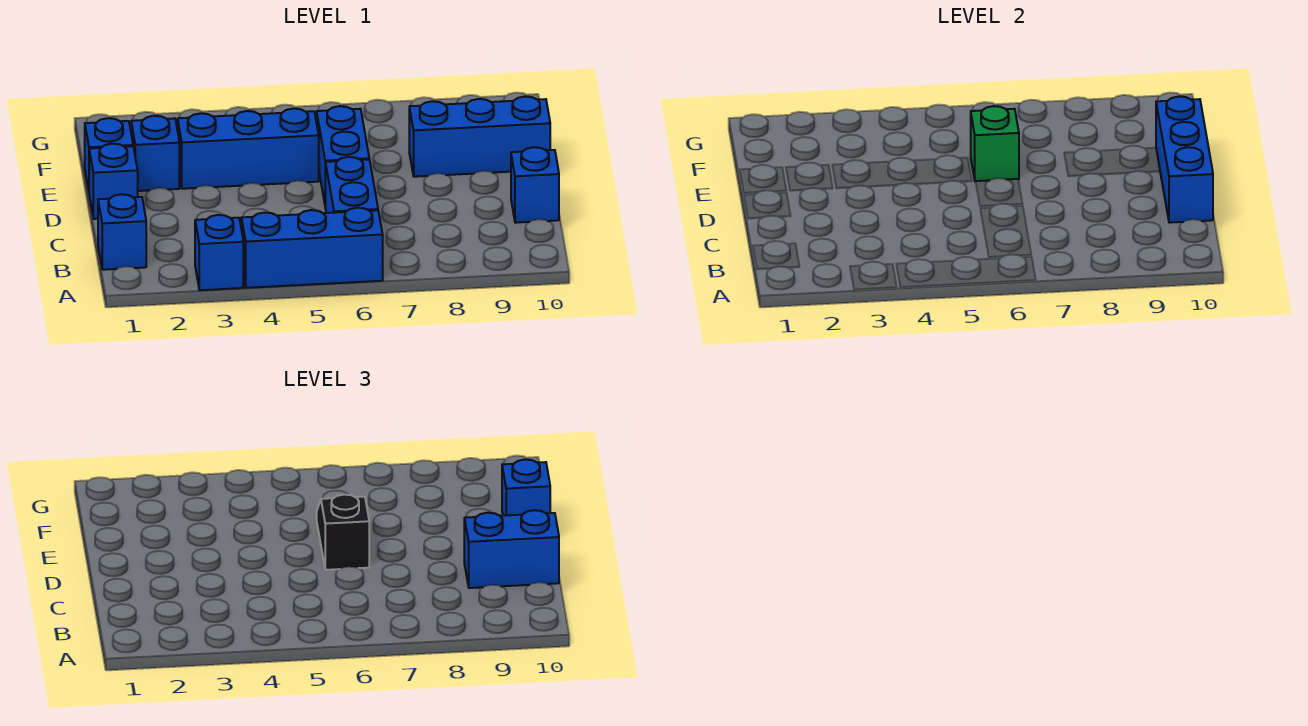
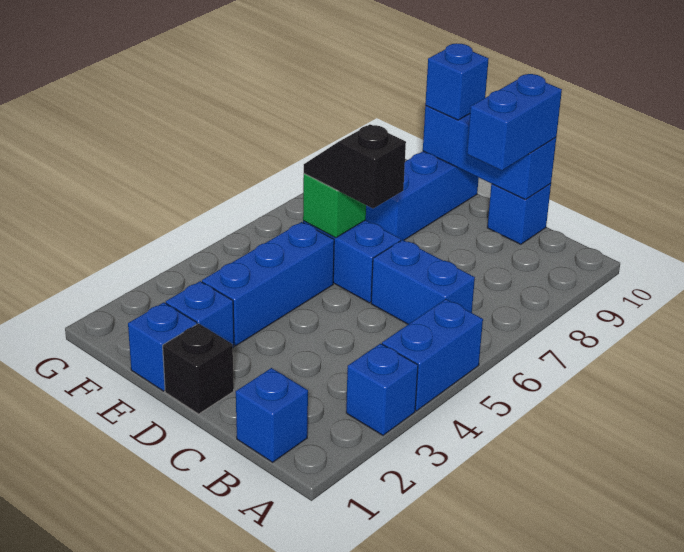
blue brick A4:A6 level 1 -> blue brick A4:A5 level 1
blue brick D1 level 1 -> black brick D1 level 1

